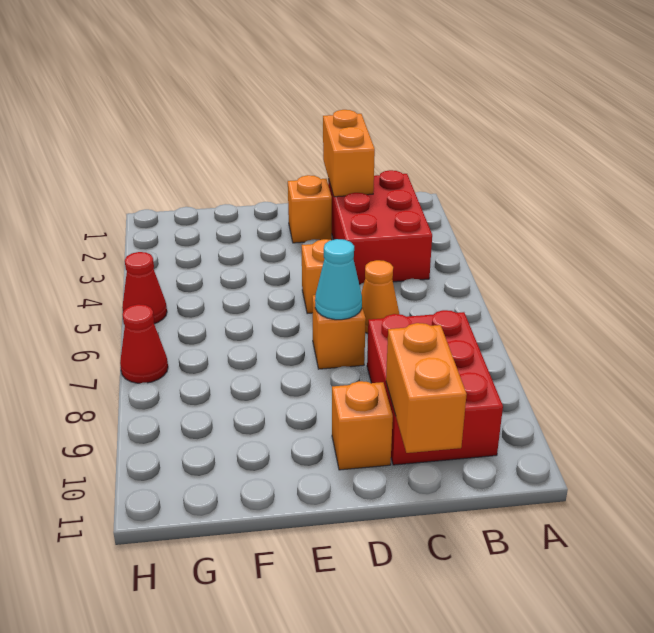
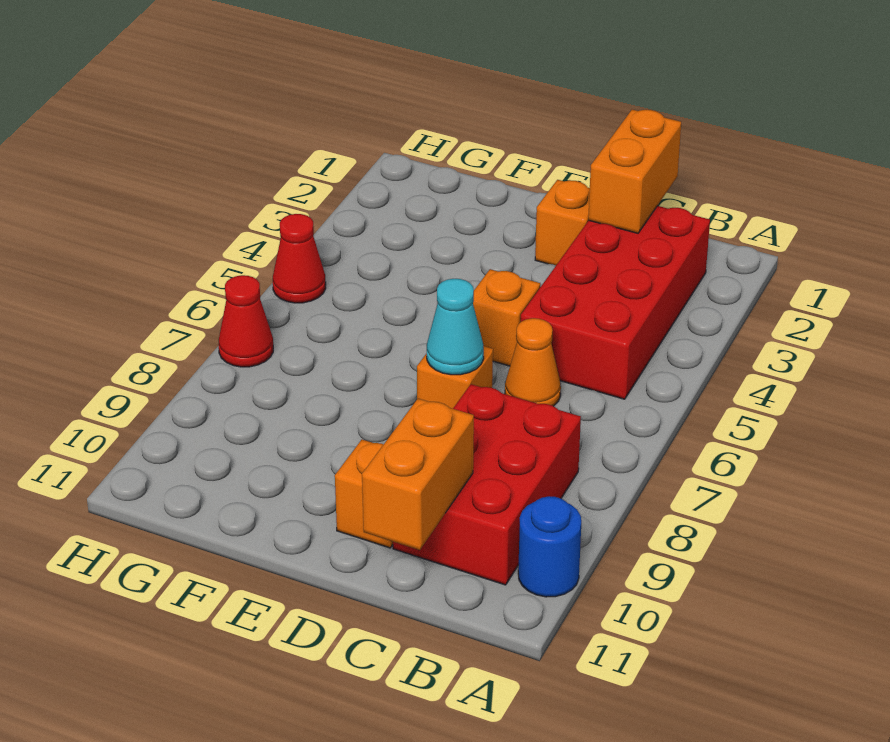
none -> blue round brick A10 level 1
red brick B2:C4 level 1 -> red brick B2:C5 level 1

